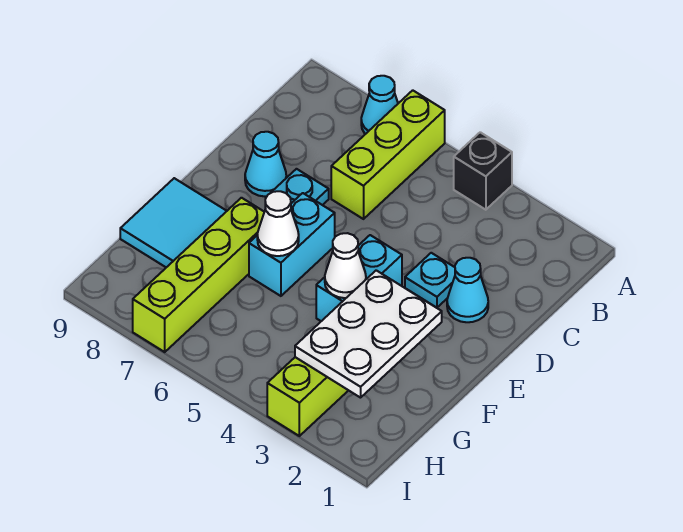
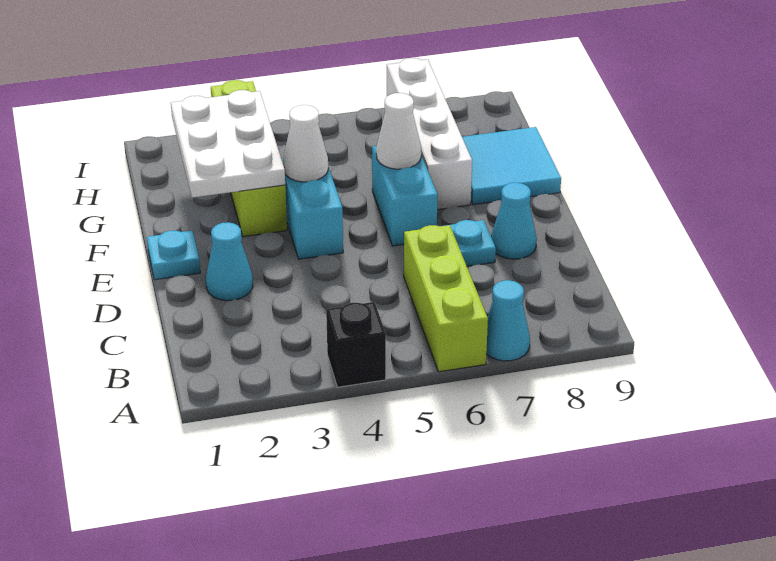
cyan plate D3 level 1 -> cyan plate E1 level 1
lime brick F7:I7 level 1 -> white brick F7:I7 level 1

